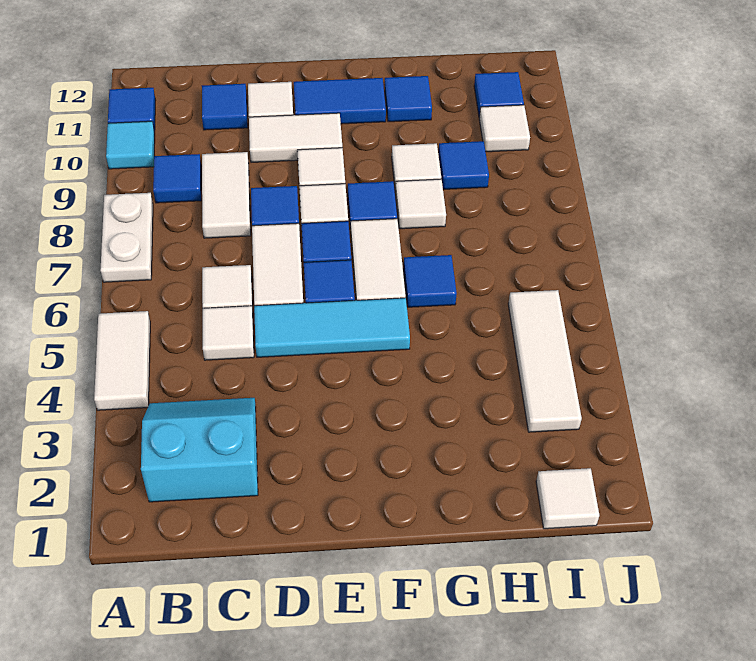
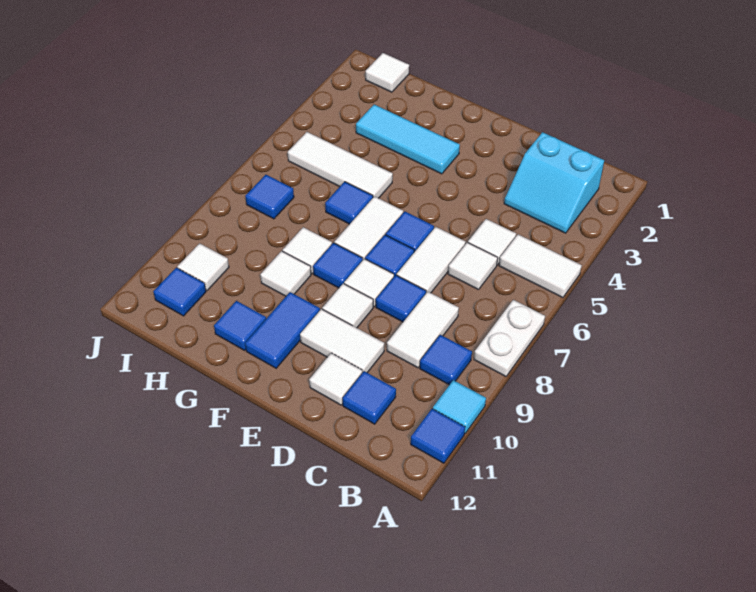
white tile A4:A5 level 1 -> white tile A5:B5 level 1
cyan tile D5:F5 level 1 -> cyan tile F3:H3 level 1
blue tile E11:F11 level 1 -> blue tile F10:F11 level 1
blue tile H9 level 1 -> blue tile I7 level 1
white tile I3:I5 level 1 -> white tile G5:I5 level 1

